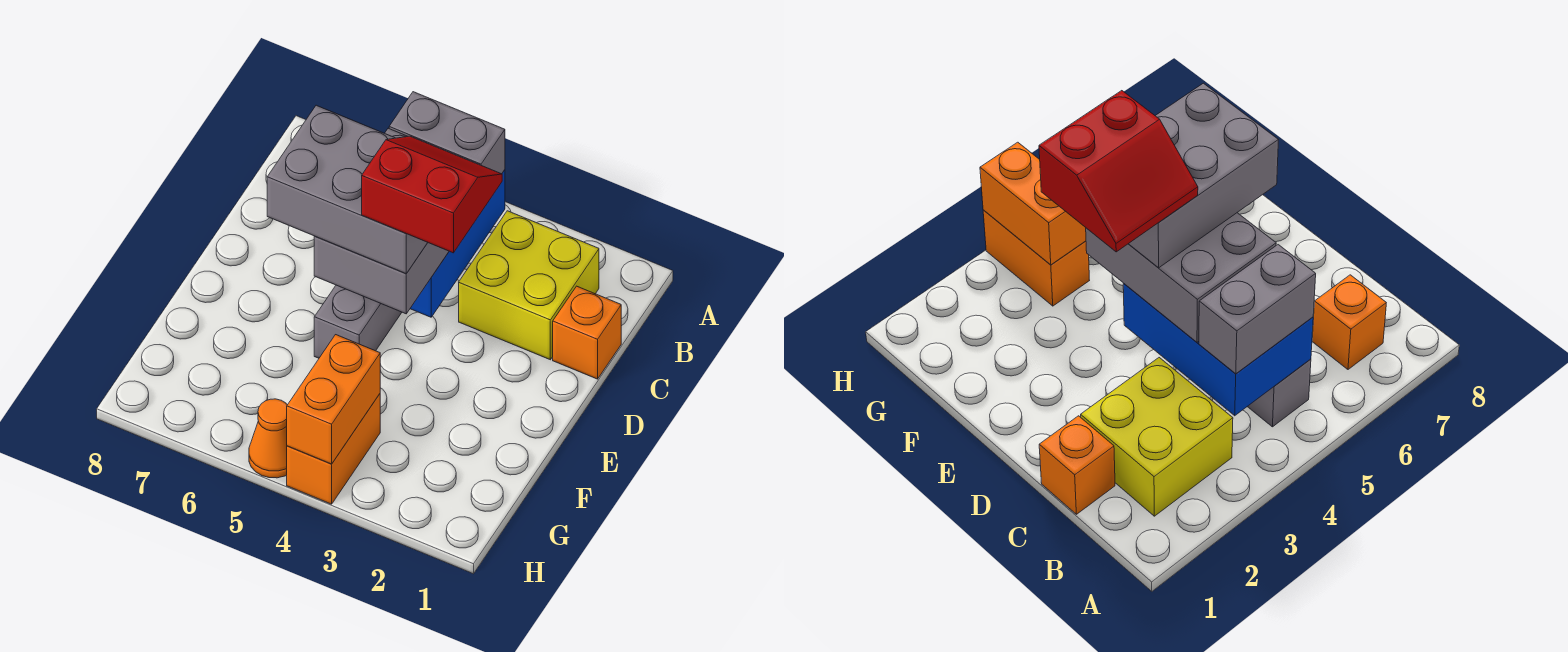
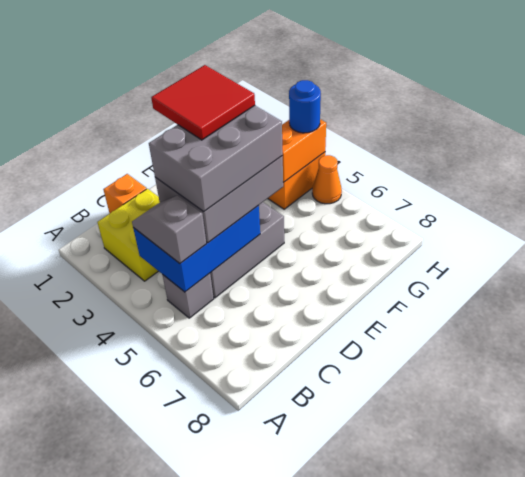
grey brick B4:B5 level 3 -> grey slope B4:B5 level 3 top 5
orange brick B7 level 1 -> none
red slope D3:E4 level 5 top E -> red tile D3:E4 level 5
grey brick D4:E6 level 4 -> grey brick C4:E5 level 4
none -> blue round brick H4 level 3

